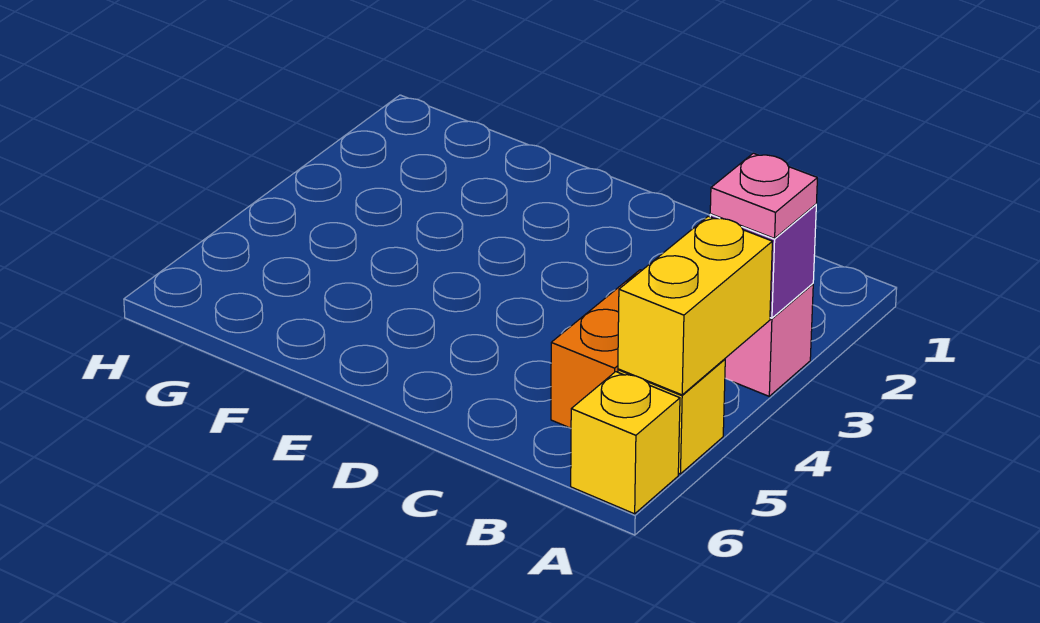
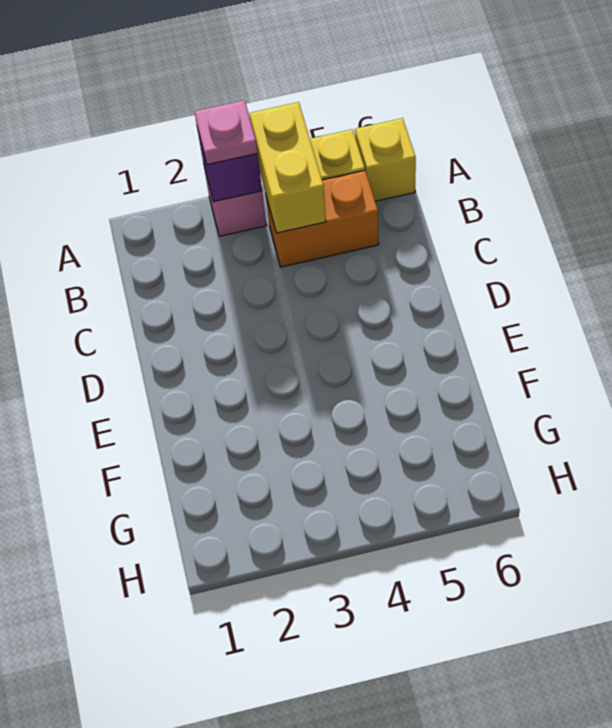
yellow brick A4:A5 level 2 -> yellow brick A4:B4 level 2

